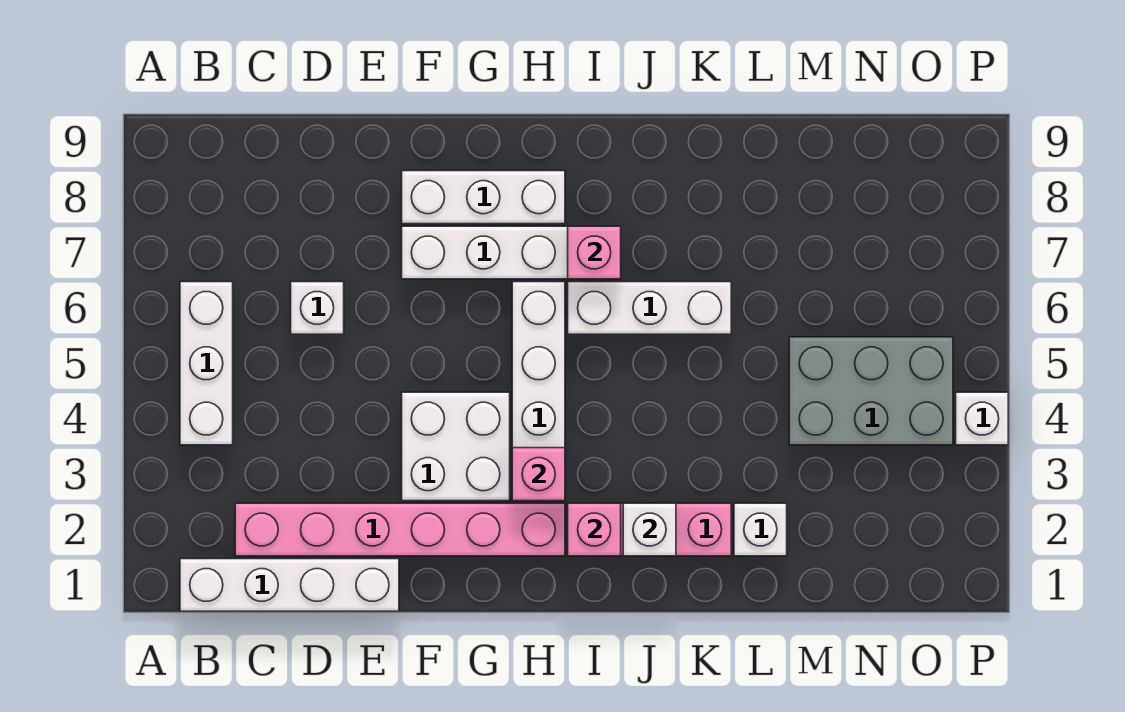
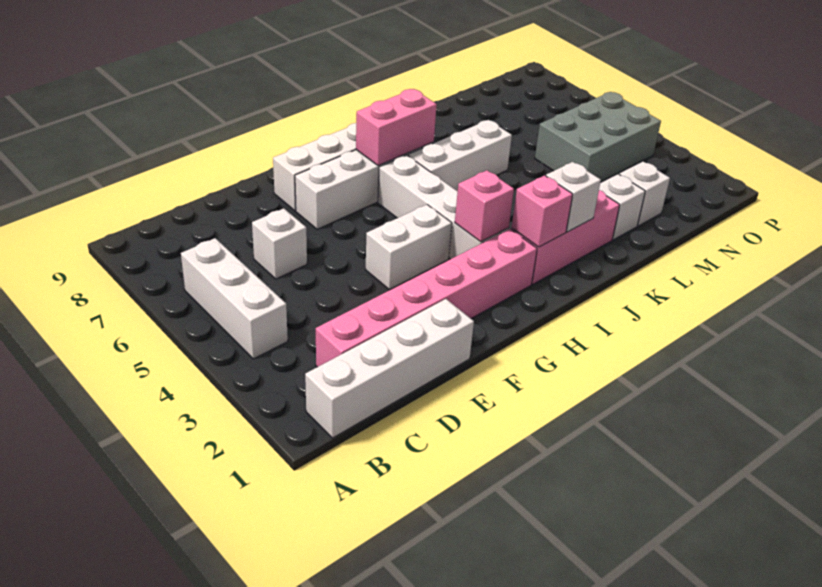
white brick F3:G4 level 1 -> white brick F4:G4 level 1
pink brick I7 level 2 -> pink brick H7:I7 level 2
white brick P4 level 1 -> white brick M2 level 1

